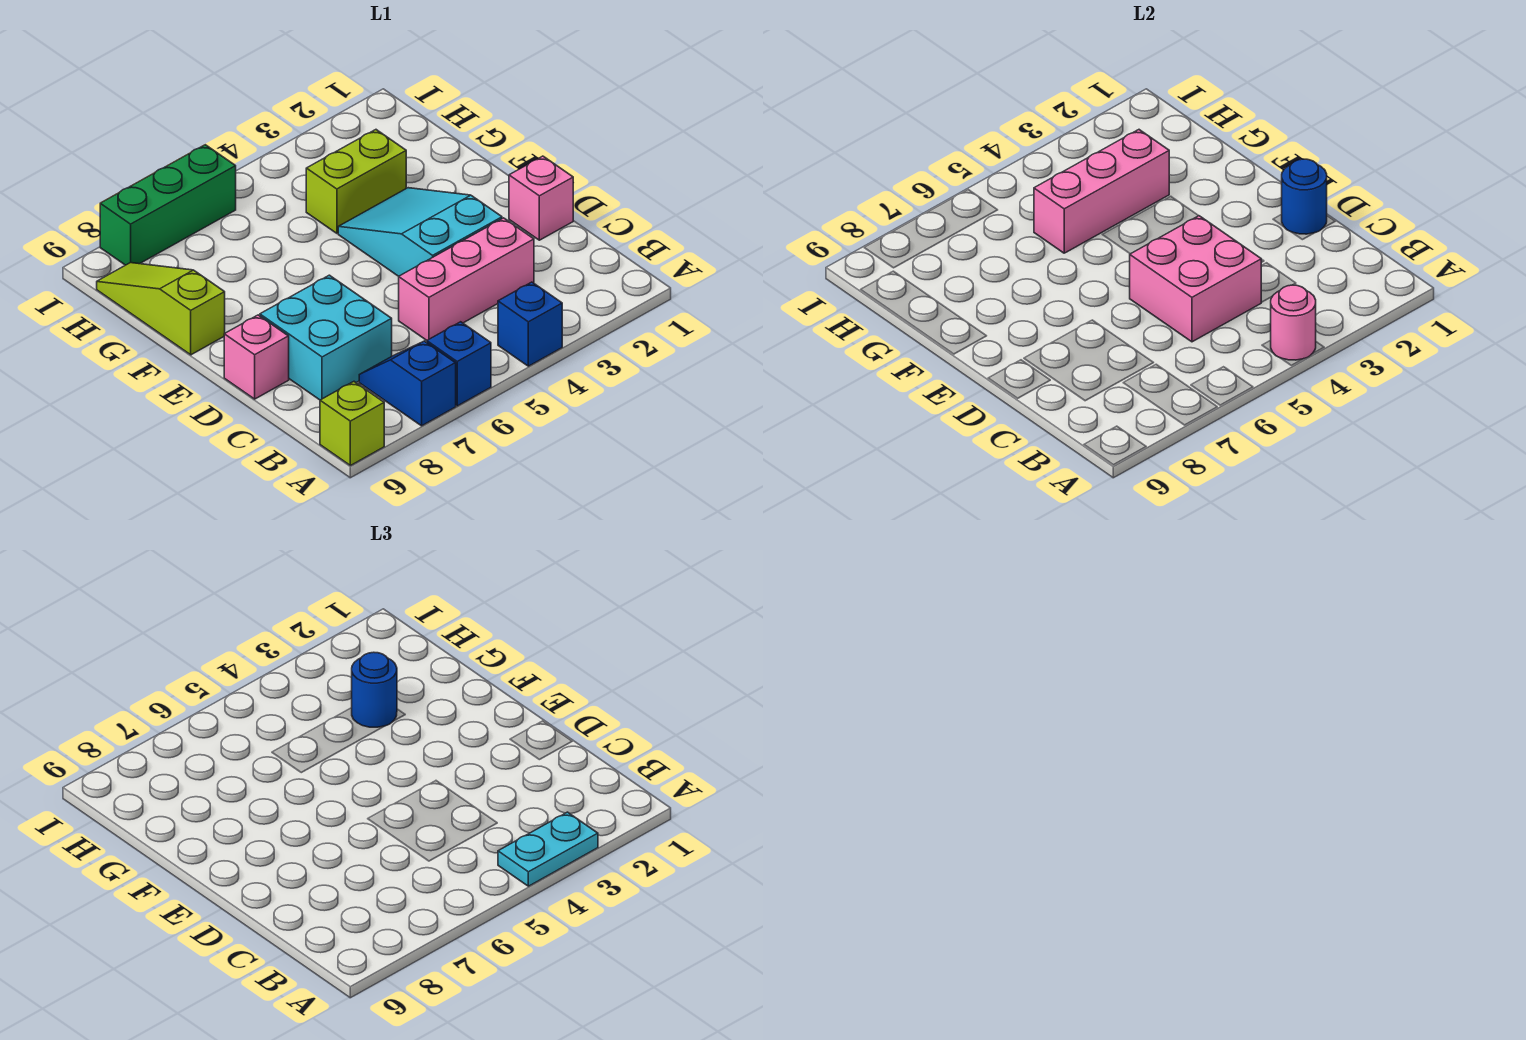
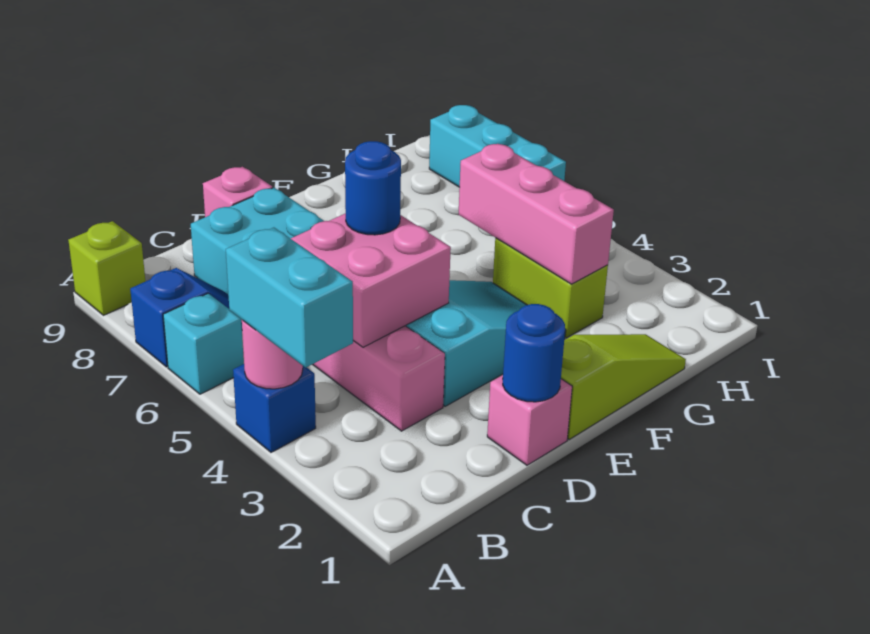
cyan plate A3:A4 level 3 -> cyan brick A3:A4 level 3
blue brick A6 level 1 -> cyan brick A6 level 1
lime slope F9:H9 level 1 top F -> lime slope E1:G1 level 1 top E
blue round brick G3 level 3 -> blue round brick D5 level 3
green brick I6:I8 level 1 -> cyan brick I6:I8 level 1

